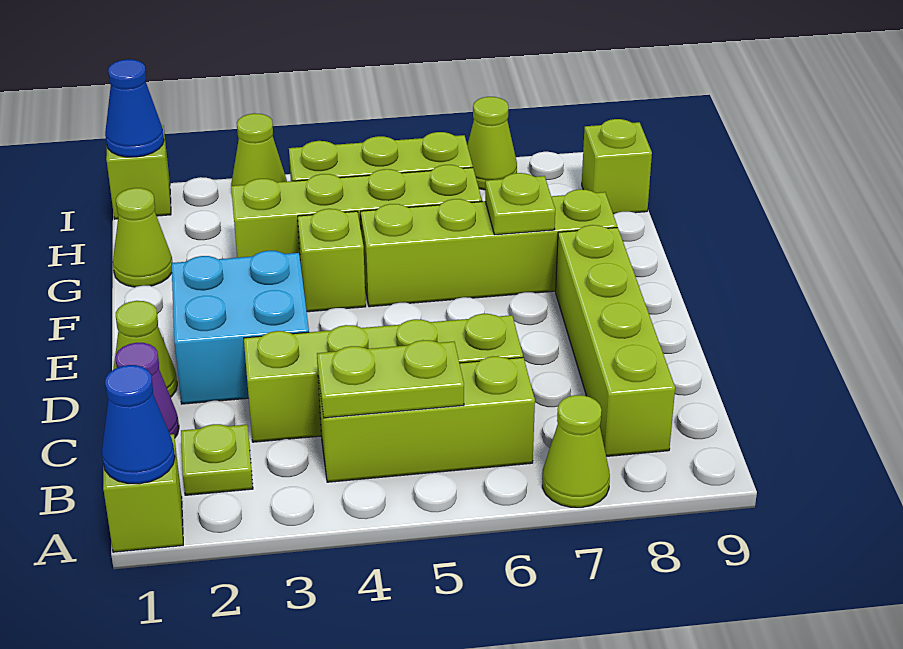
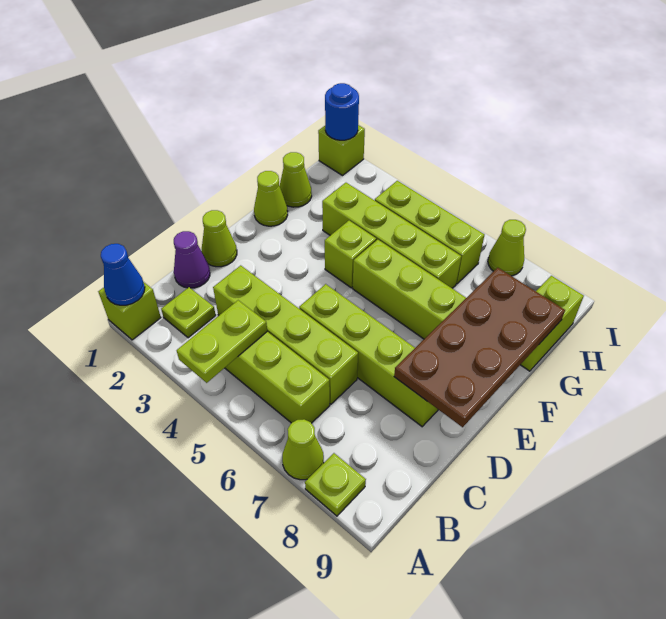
lime plate B4:B5 level 2 -> lime plate A4:B4 level 2
lime brick B8:E8 level 1 -> lime brick D5:D8 level 1
cyan brick D2:E3 level 1 -> none
none -> brown plate D8:G9 level 2
lime plate F7 level 2 -> lime plate A8 level 1
lime brick H9 level 1 -> lime brick G9:H9 level 1
blue cone I1 level 2 -> blue round brick I1 level 2
lime cone I3 level 1 -> lime cone F1 level 1

